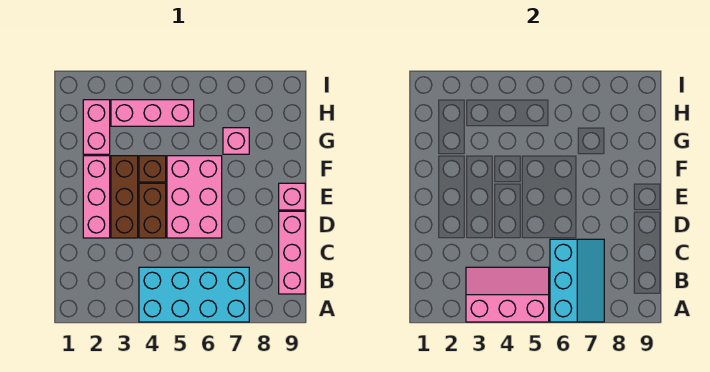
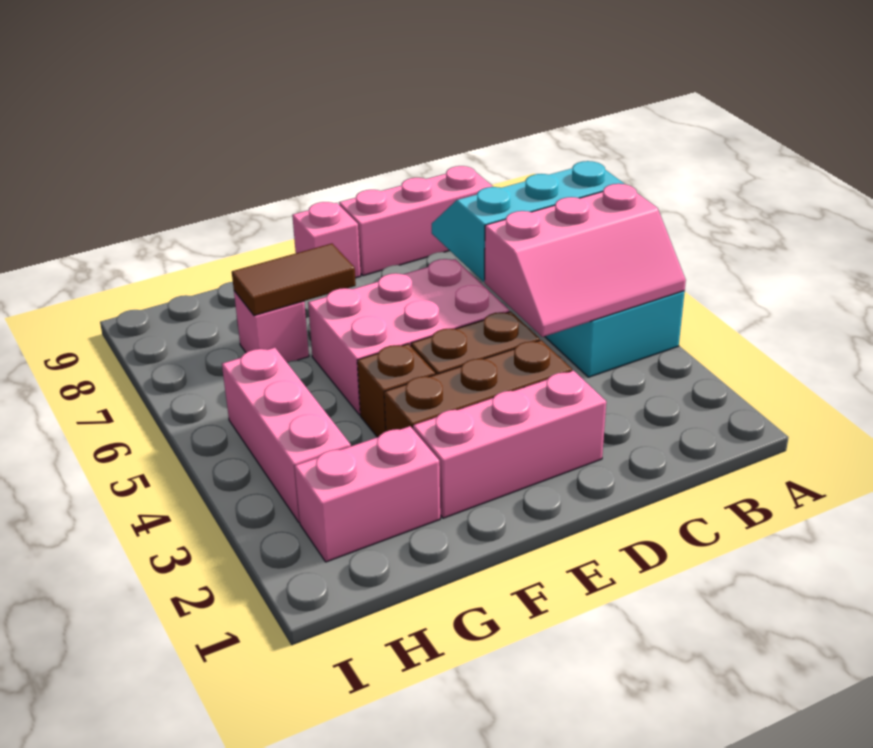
pink slope A3:B5 level 2 top A -> pink slope A4:C5 level 2 top 5
none -> brown tile F7:G7 level 2

